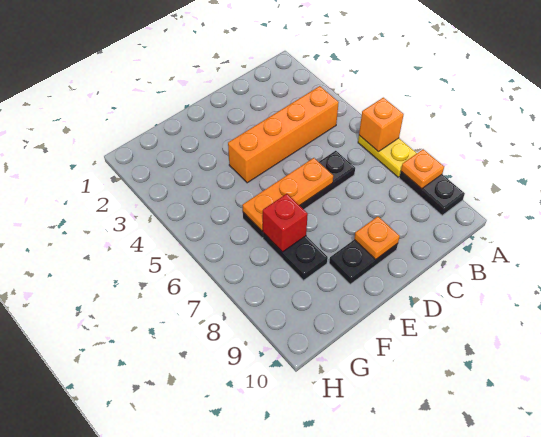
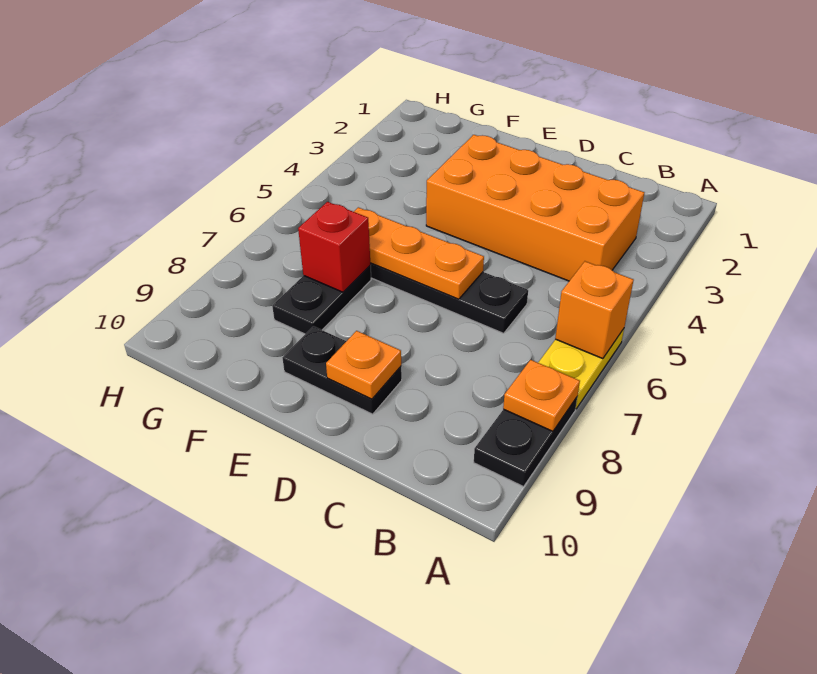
orange brick B4:E4 level 1 -> orange brick B3:E4 level 1

